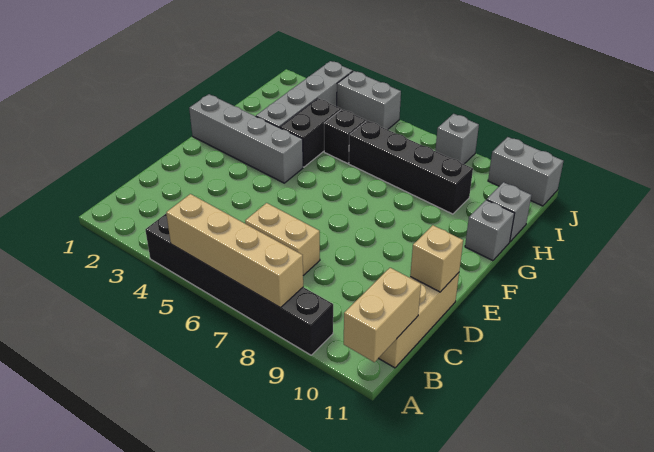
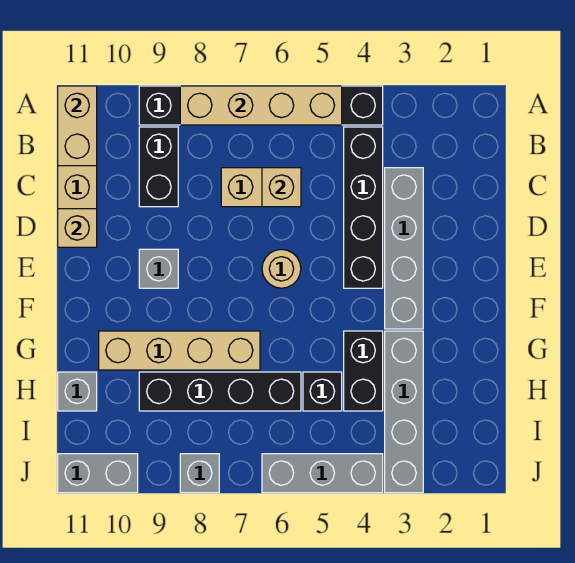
none -> black brick B4:E4 level 1
none -> black brick B9:C9 level 1
none -> tan brick C6 level 2
none -> tan round brick E6 level 1
grey brick F1:F4 level 1 -> grey brick C3:F3 level 1
none -> tan brick G7:G10 level 1
grey brick G11 level 1 -> grey brick E9 level 1
grey brick J4:J5 level 1 -> grey brick J4:J6 level 1

